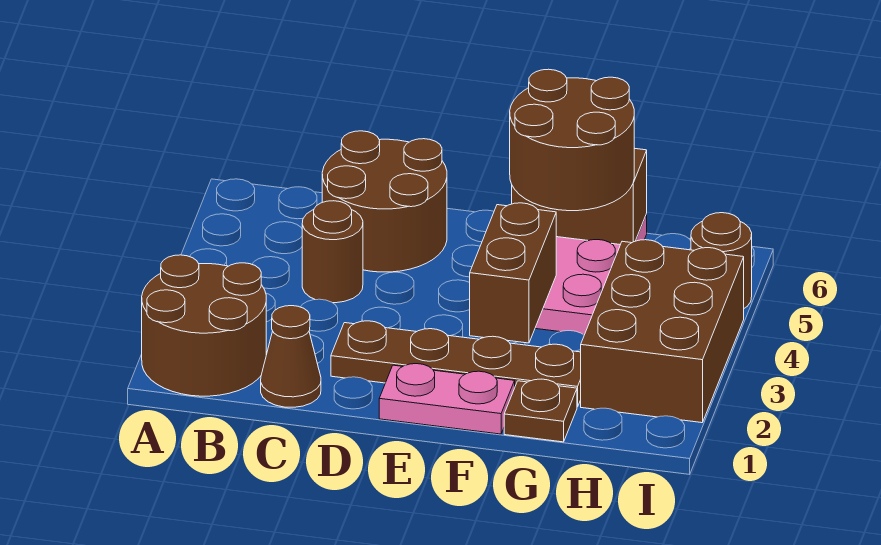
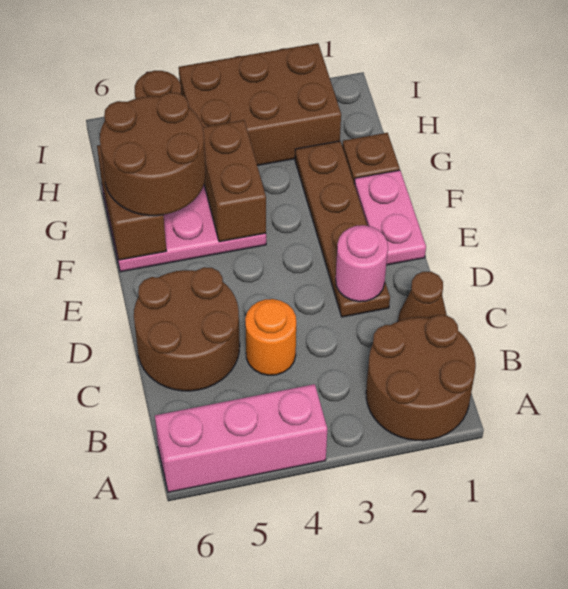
none -> pink brick A4:A6 level 1
brown round brick C4 level 1 -> orange round brick C4 level 1
none -> pink round brick D2 level 2
brown brick F3:F4 level 2 -> brown brick F4:G4 level 2

